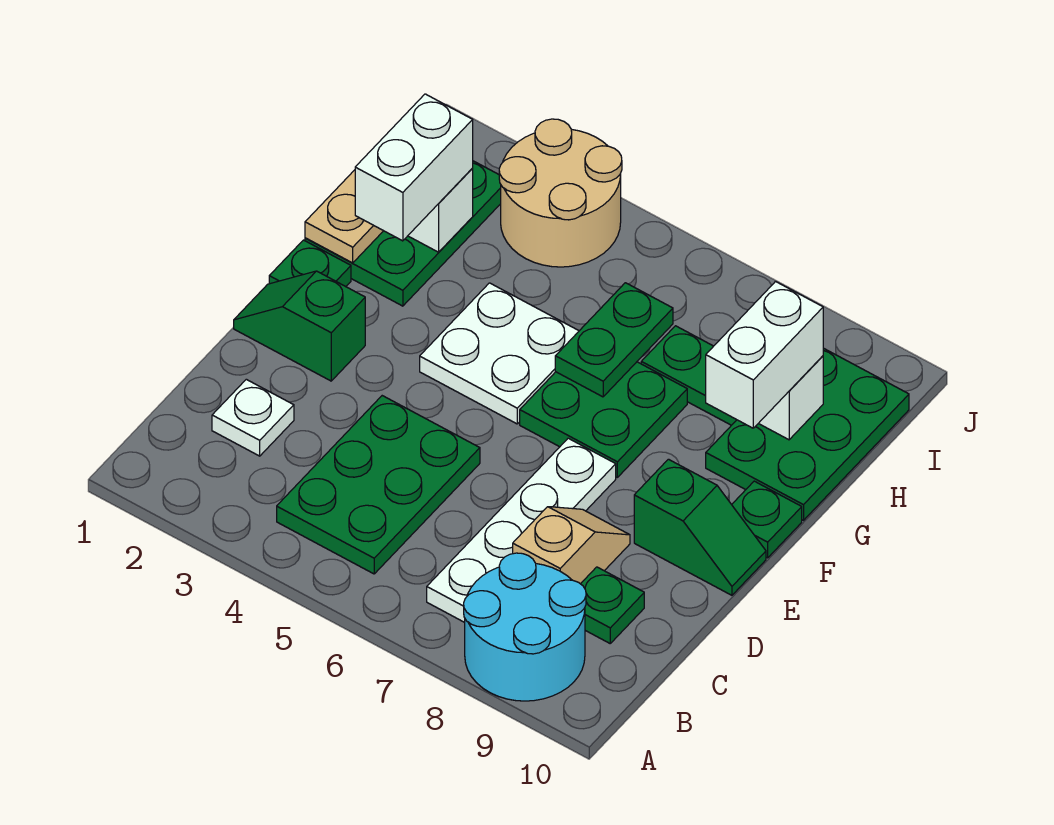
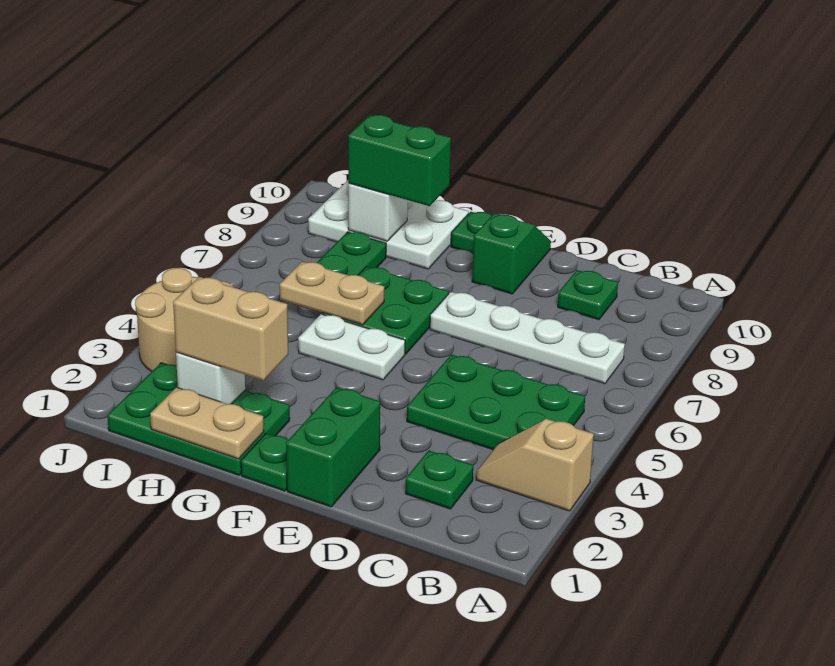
cyan round brick A8:B9 level 1 -> none
white plate C2 level 1 -> green plate C2 level 1
tan slope C8:D8 level 1 top C -> tan slope A3:B3 level 1 top A
green slope E1:E2 level 1 top 2 -> green brick E1:E2 level 1
white plate F4:G5 level 1 -> white plate F5:G5 level 1
white brick G2:H2 level 3 -> tan brick G2:H2 level 3
green plate G6:H6 level 2 -> tan plate G6:H6 level 2
green plate G9:I10 level 1 -> white plate G9:I10 level 1
white brick G9:H9 level 3 -> green brick G9:H9 level 3

